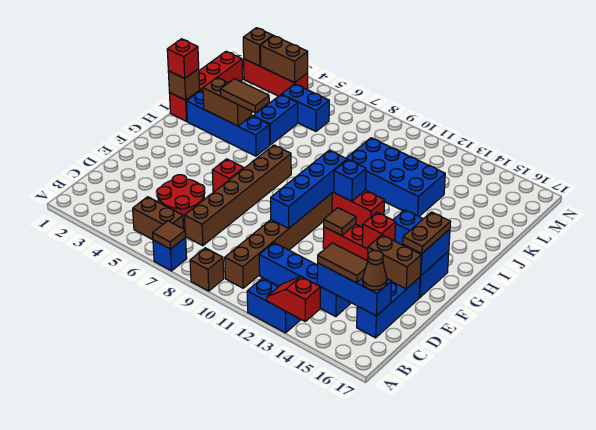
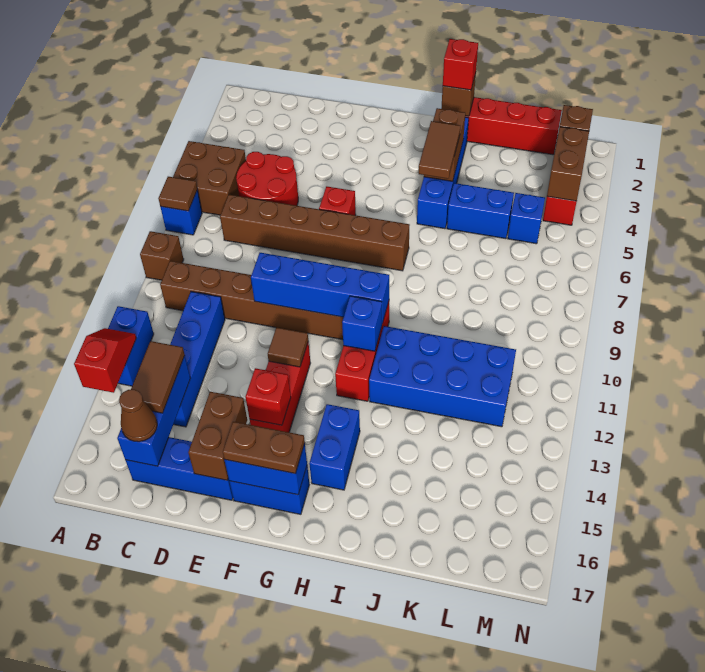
brown brick B5:B6 level 1 -> brown brick A5:B6 level 1
blue brick J10:K13 level 1 -> blue brick I11:L12 level 1
blue brick L5:L6 level 1 -> blue brick L5 level 1

